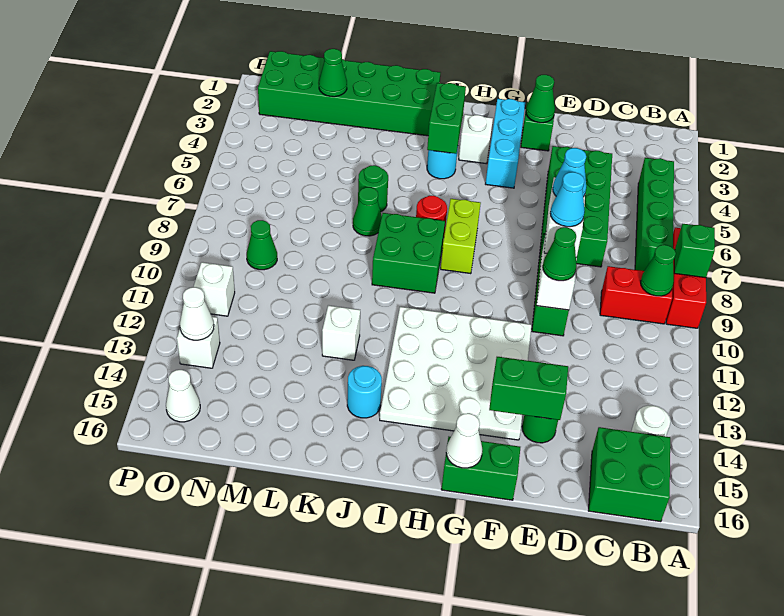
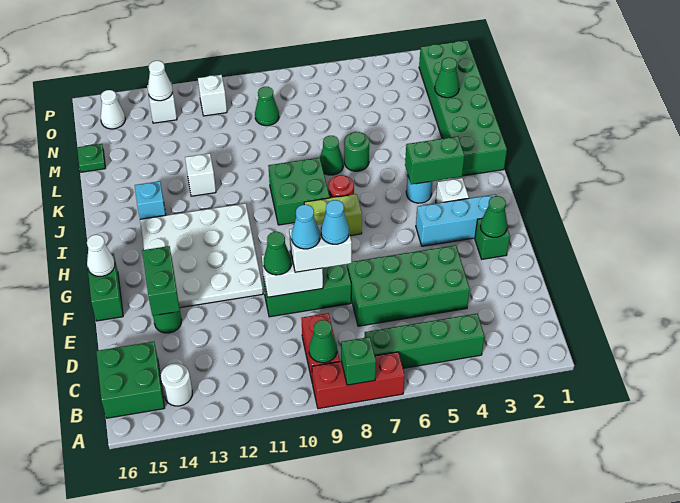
cyan round brick J14 level 1 -> cyan brick J14 level 1
none -> green plate M16 level 1

